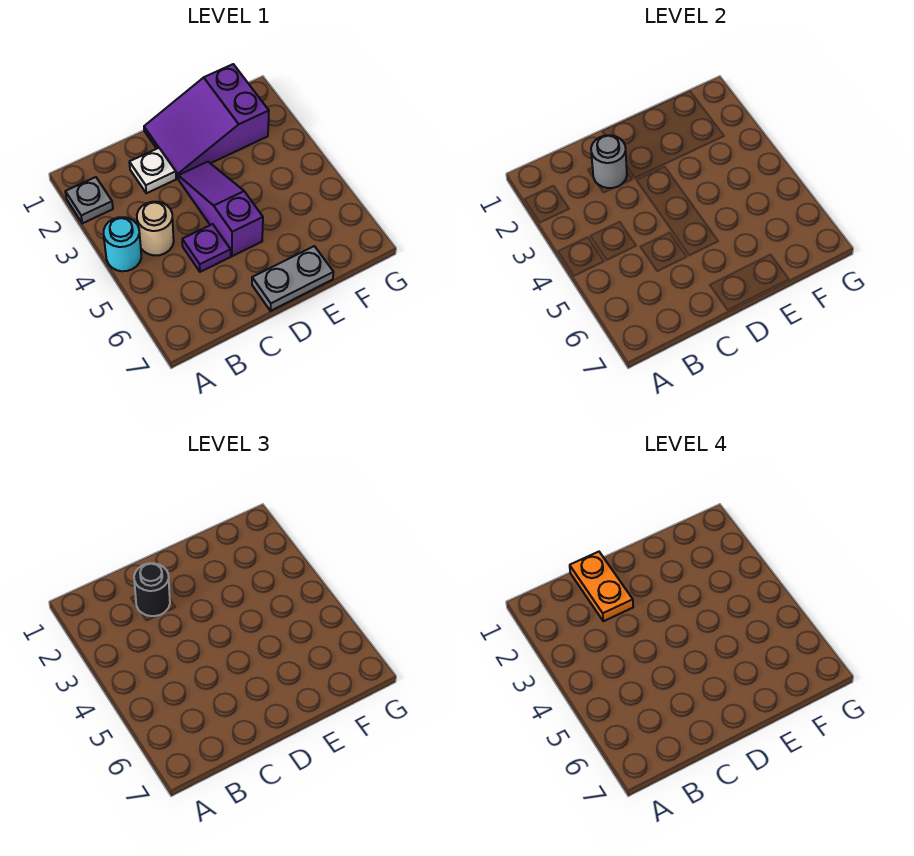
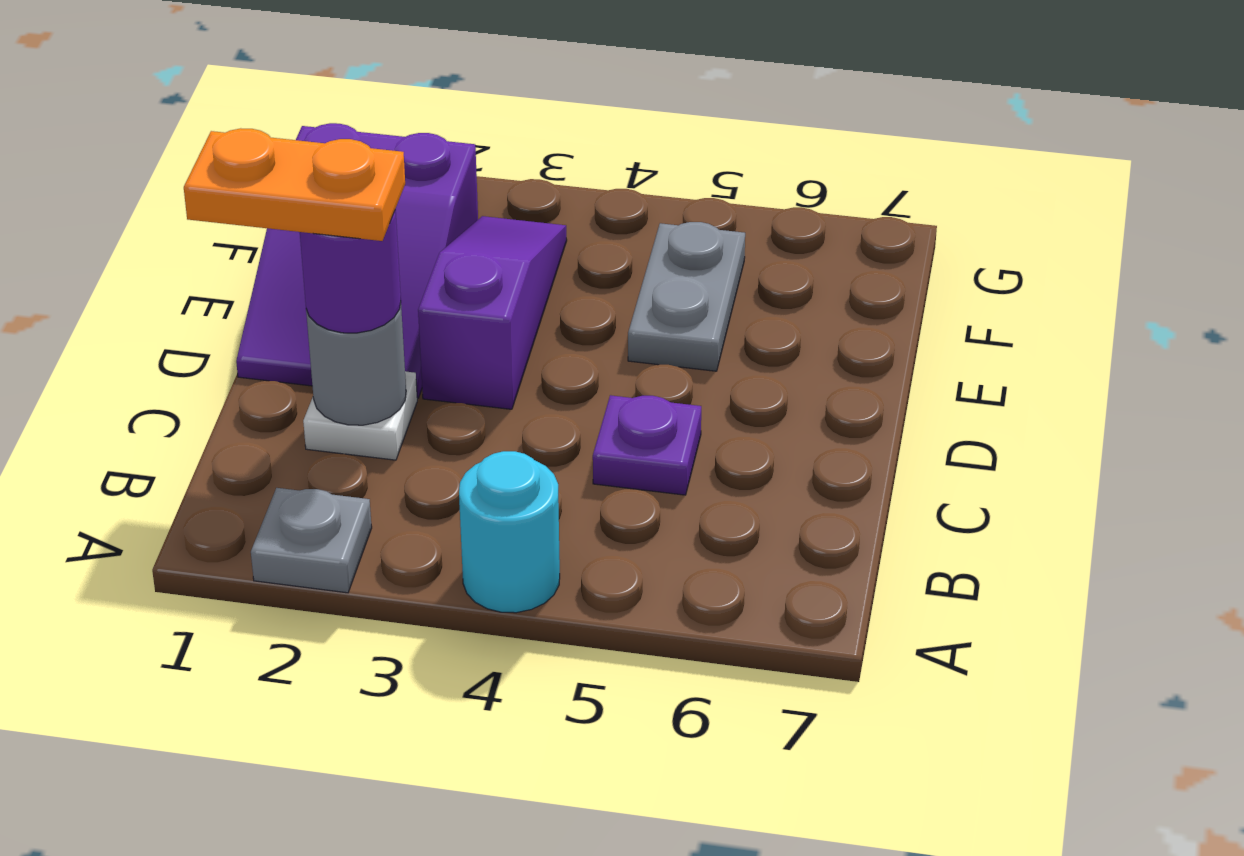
tan round brick B4 level 1 -> none
black round brick C2 level 3 -> purple round brick C2 level 3
purple slope D3:D5 level 1 top 5 -> purple slope D3:F3 level 1 top D
grey plate D7:E7 level 1 -> grey plate E5:F5 level 1

